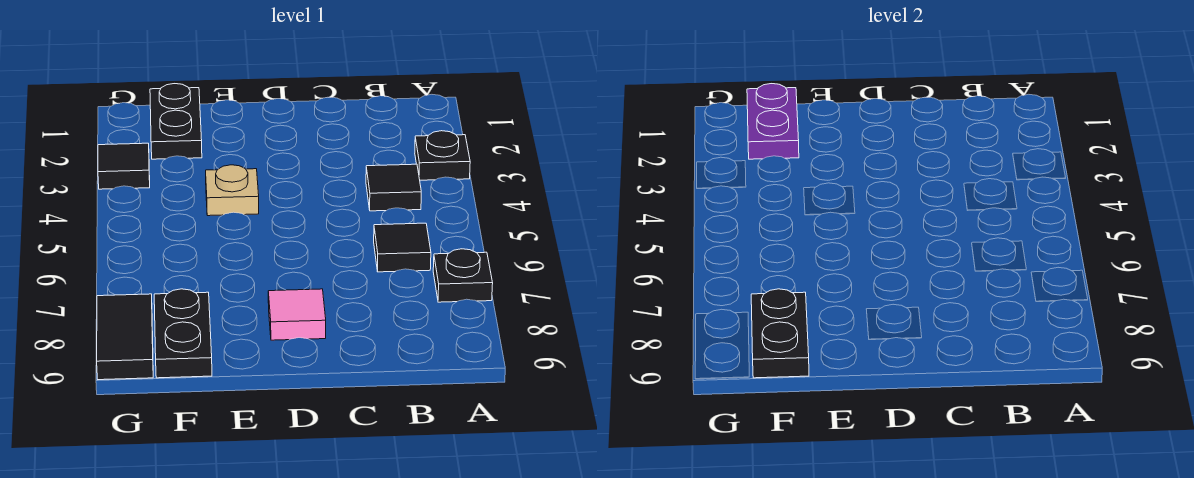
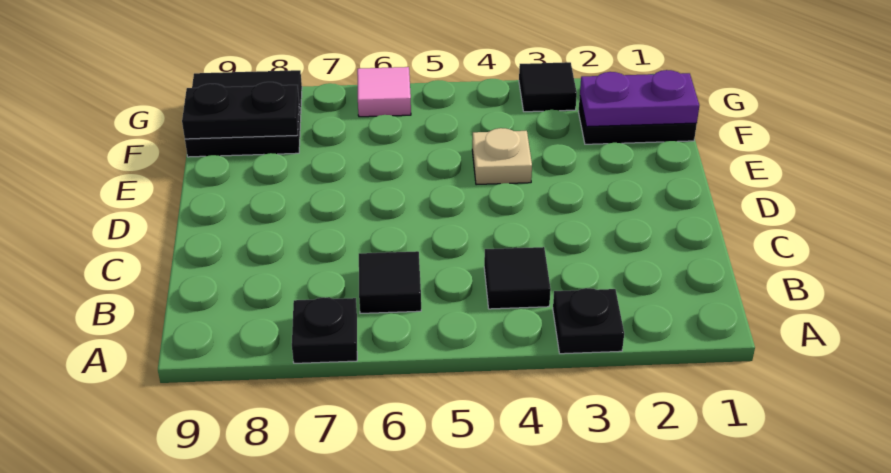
pink tile D8 level 1 -> pink tile G6 level 1

